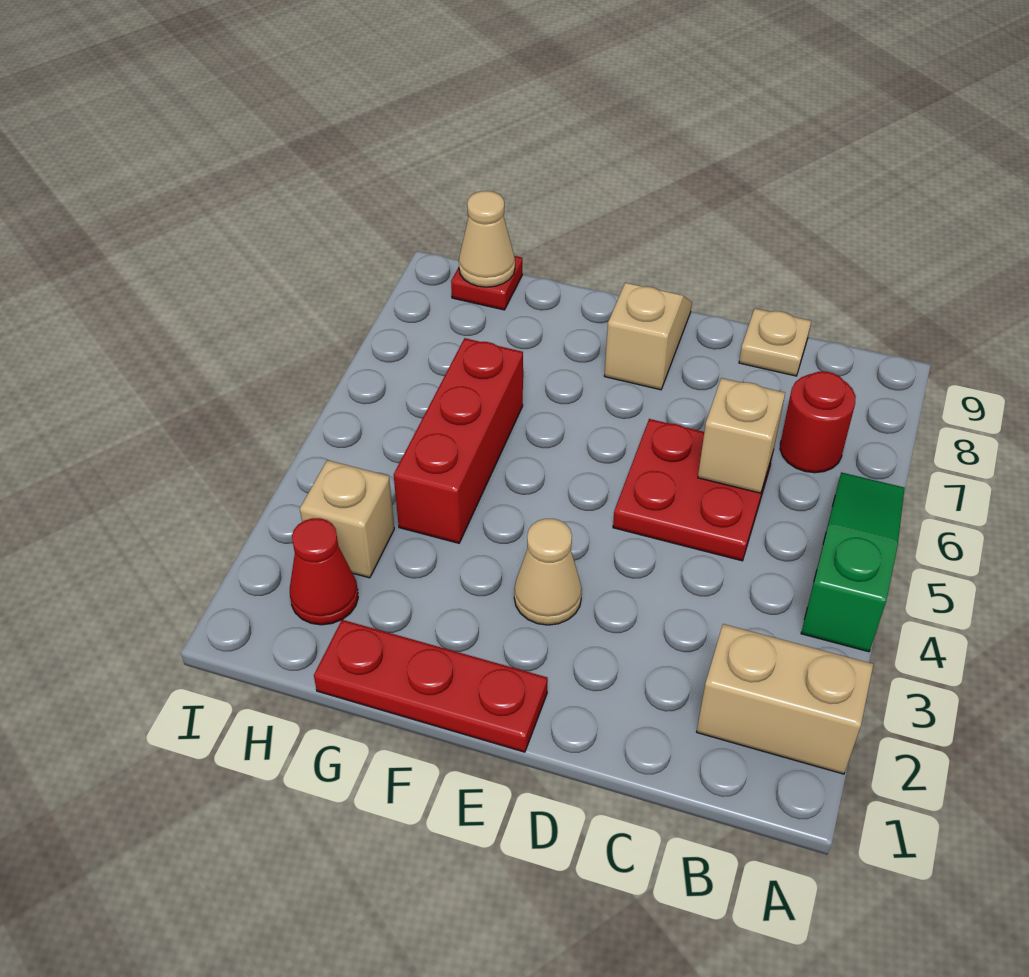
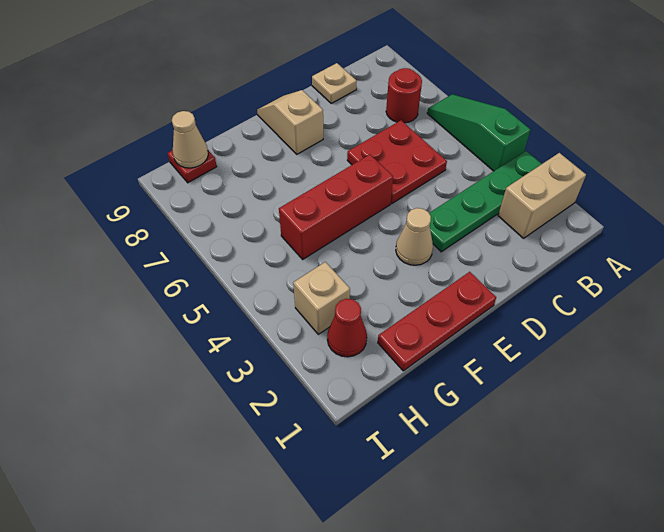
none -> green plate A3:D3 level 1
tan brick C6 level 2 -> none
red brick G4:G6 level 1 -> red brick E5:G5 level 1

